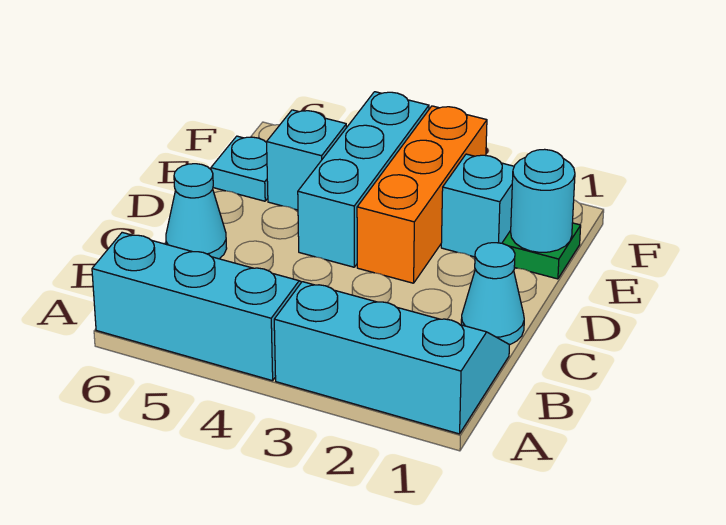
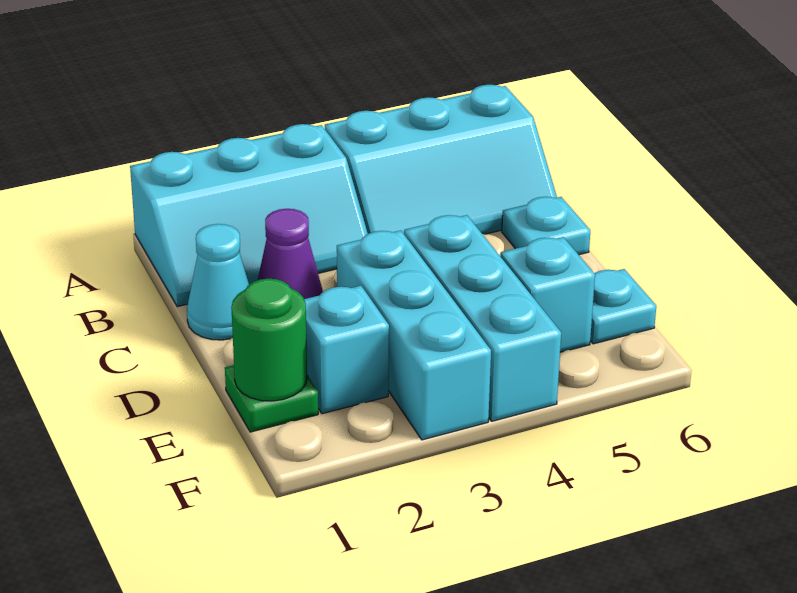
none -> purple cone C2 level 1
cyan cone C6 level 1 -> cyan plate C6 level 1
orange brick D3:F3 level 1 -> cyan brick D3:F3 level 1
cyan round brick E1 level 2 -> green round brick E1 level 2

